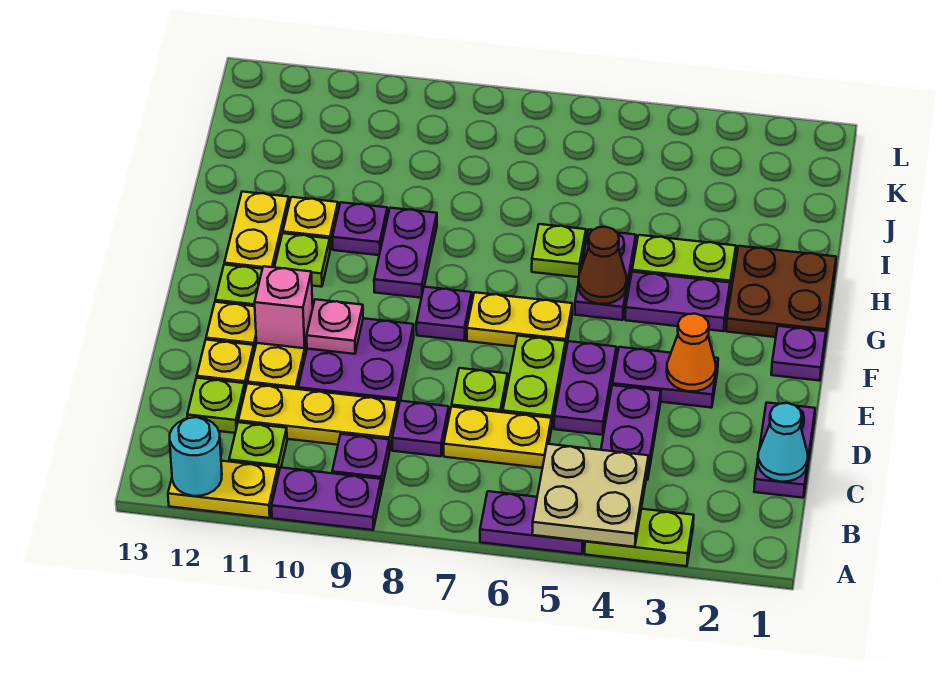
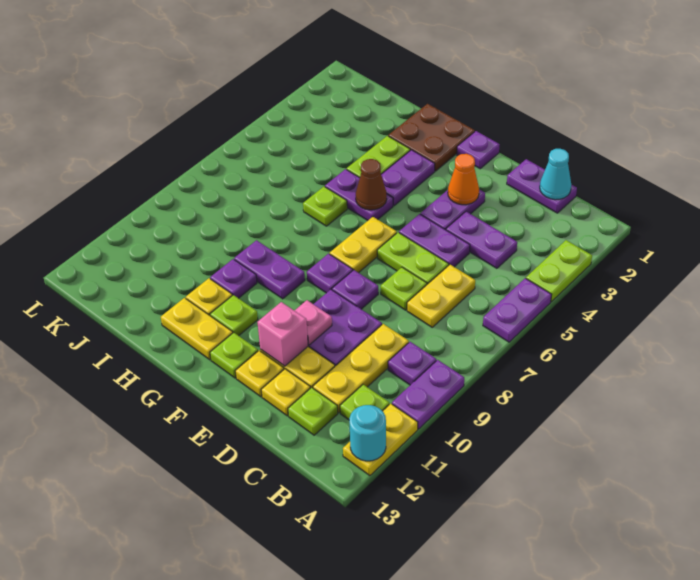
tan plate A4:B5 level 2 -> none
purple plate C8 level 1 -> purple plate E8 level 1

